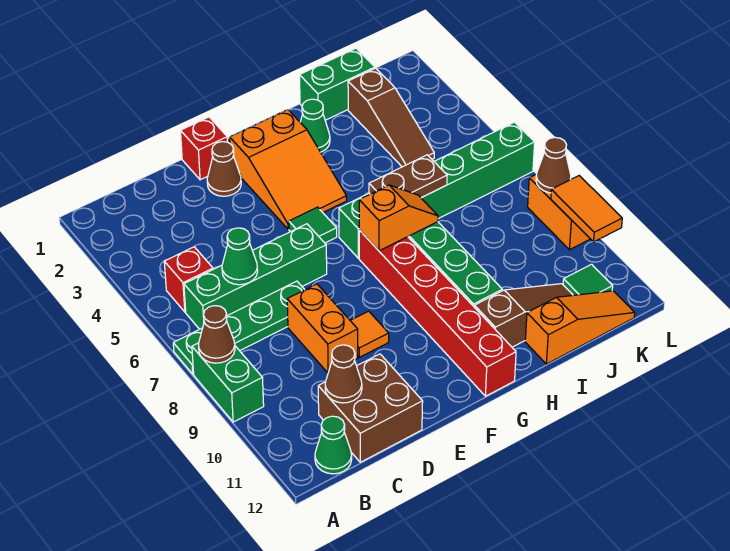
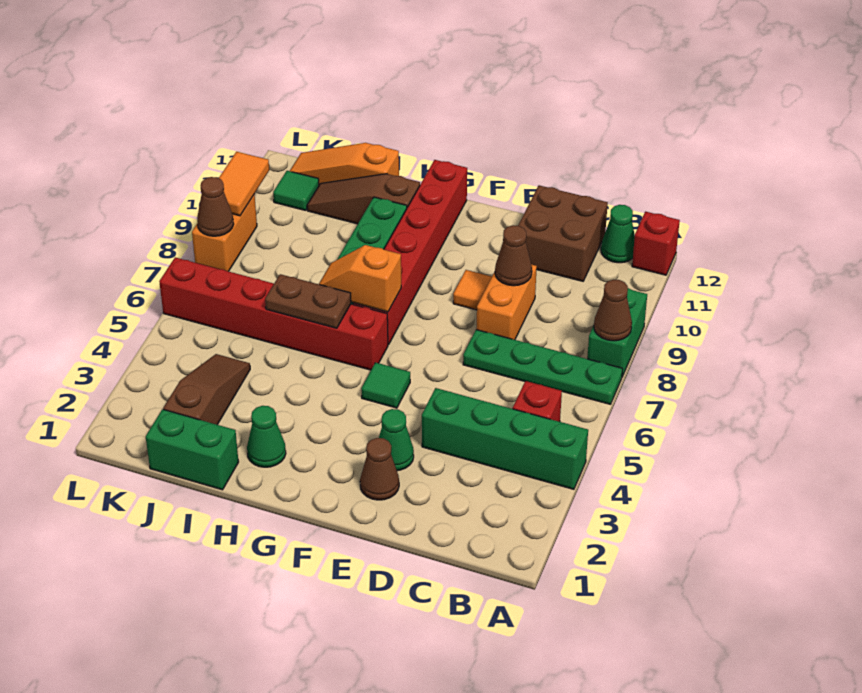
green brick B6:E6 level 1 -> green brick A4:D4 level 1
green cone C6 level 2 -> green cone E3 level 1
brown cone C11 level 2 -> brown cone D9 level 2
red brick E1 level 1 -> red brick A12 level 1
orange slope F2:G4 level 1 top 2 -> none
green brick G6:L6 level 1 -> red brick G6:L6 level 1

